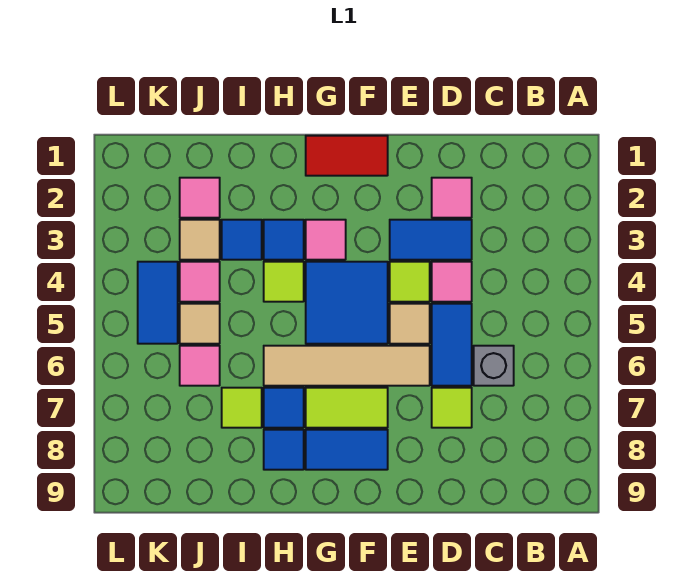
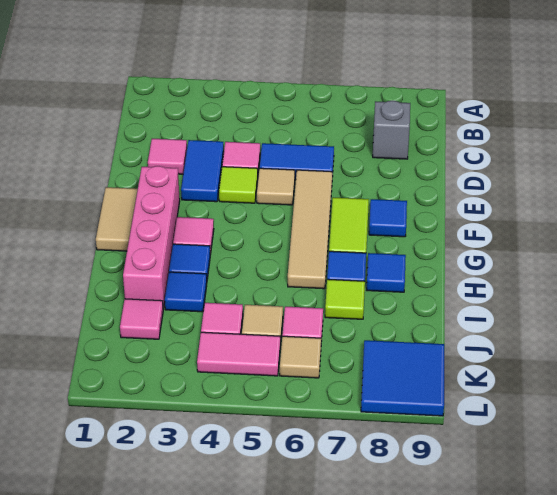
grey brick C6 level 1 -> grey brick C8 level 1
lime tile D7 level 1 -> none
red tile F1:G1 level 1 -> tan tile F1:G1 level 1
none -> pink brick F2:I2 level 1
blue tile F4:G5 level 1 -> blue tile K8:L9 level 1
blue tile F8:G8 level 1 -> blue tile F8 level 1
lime tile H4 level 1 -> none
tan tile J3 level 1 -> tan tile K6 level 1
blue tile K4:K5 level 1 -> pink tile K4:K5 level 1

